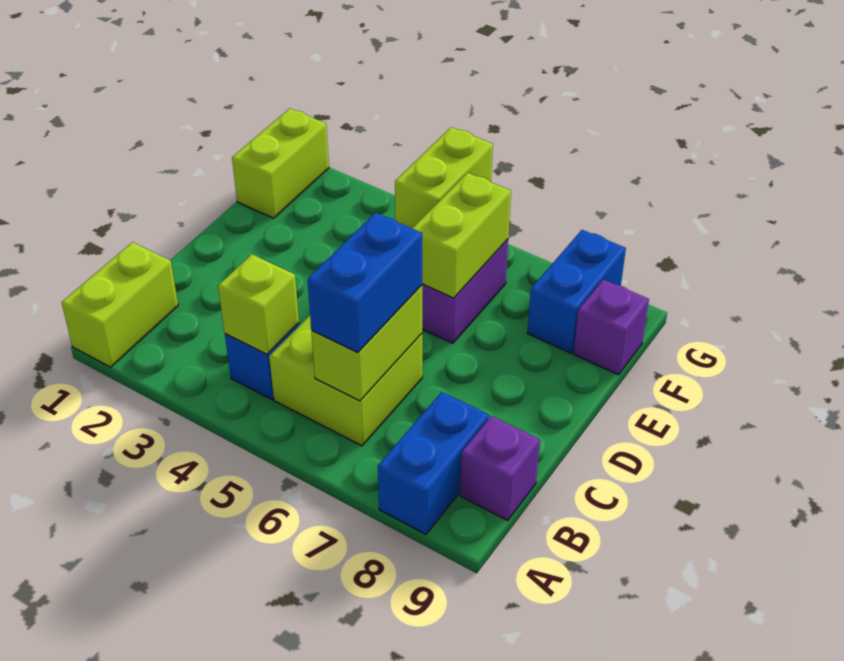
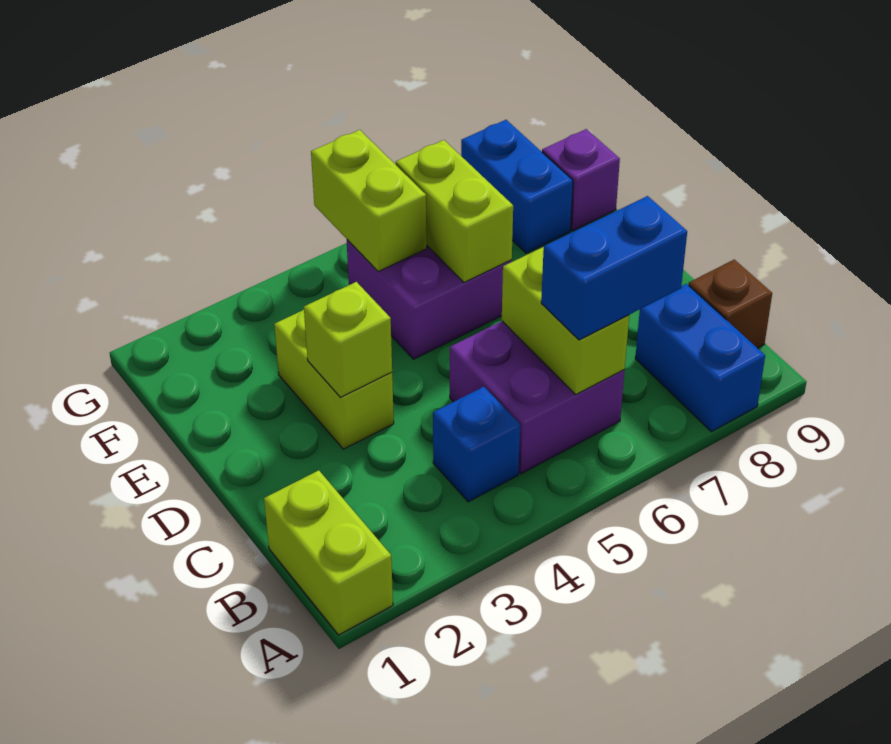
lime brick B4 level 2 -> lime brick D3 level 2
lime brick B5:C6 level 1 -> purple brick B5:C6 level 1
blue brick B6:C6 level 3 -> blue brick B6:B7 level 3
purple brick B9 level 1 -> brown brick B9 level 1
lime brick F1:G1 level 1 -> lime brick D3:E3 level 1

